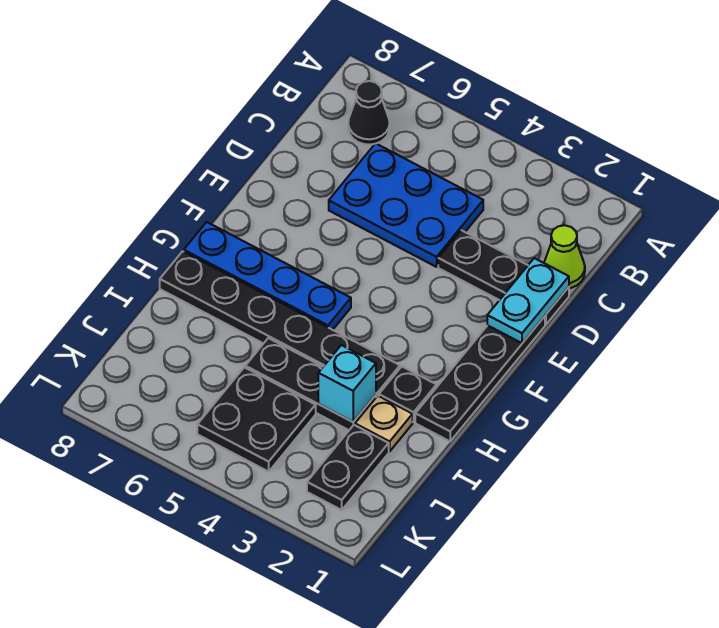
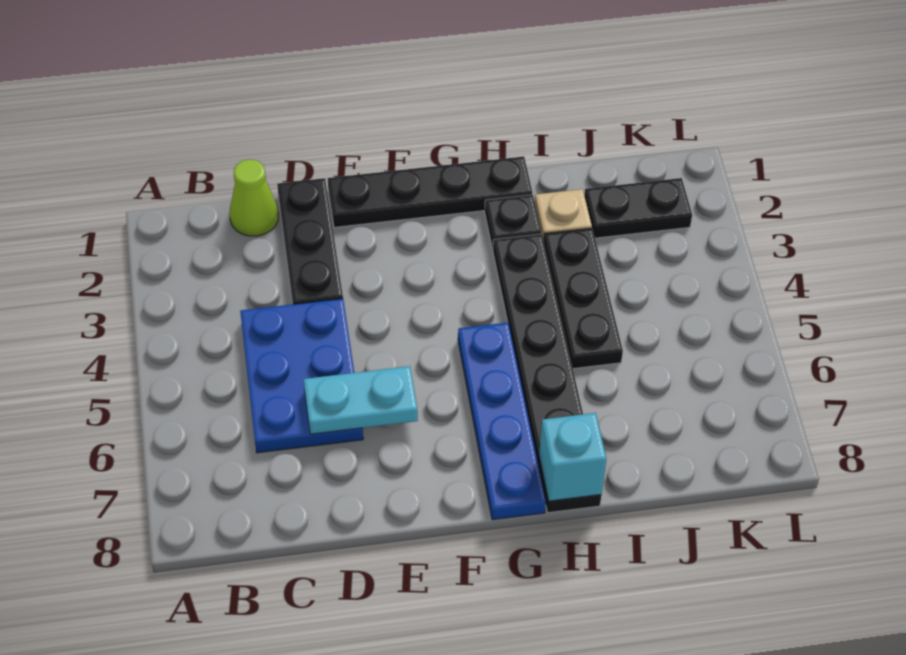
black cone B7 level 1 -> none
cyan plate D1:E1 level 2 -> cyan plate D6:E6 level 2
cyan brick I3 level 2 -> cyan brick H8 level 2
black plate J4:K5 level 1 -> none

